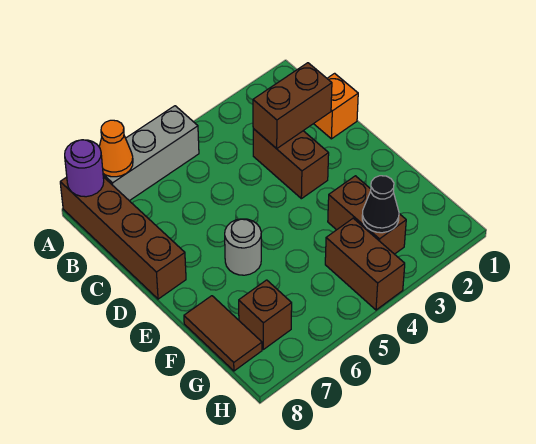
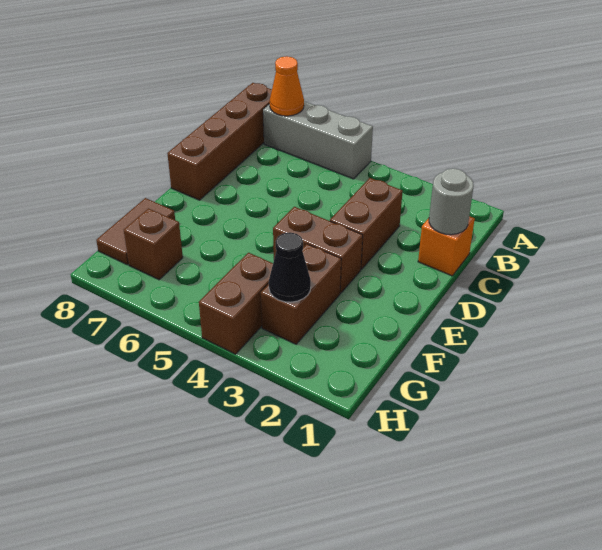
purple round brick A8 level 2 -> none
brown brick C2:C3 level 2 -> brown brick E3:E4 level 1
grey round brick E6 level 1 -> grey round brick C1 level 2

